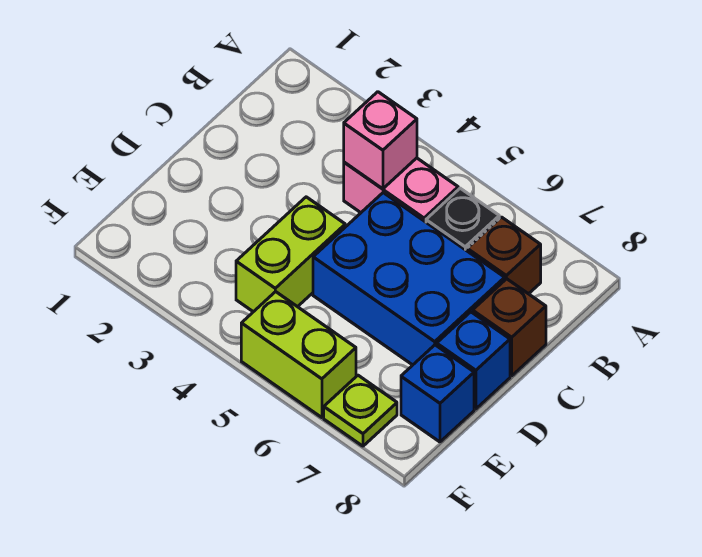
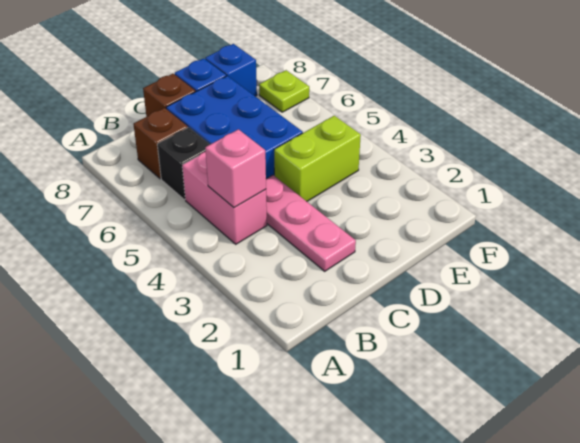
none -> pink plate C2:C4 level 1
lime brick F5:F6 level 1 -> none

